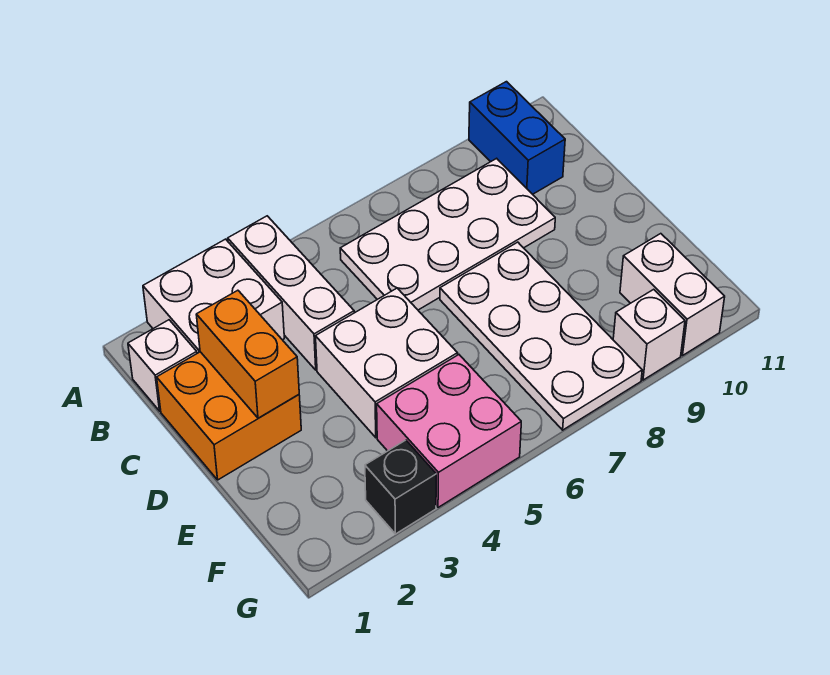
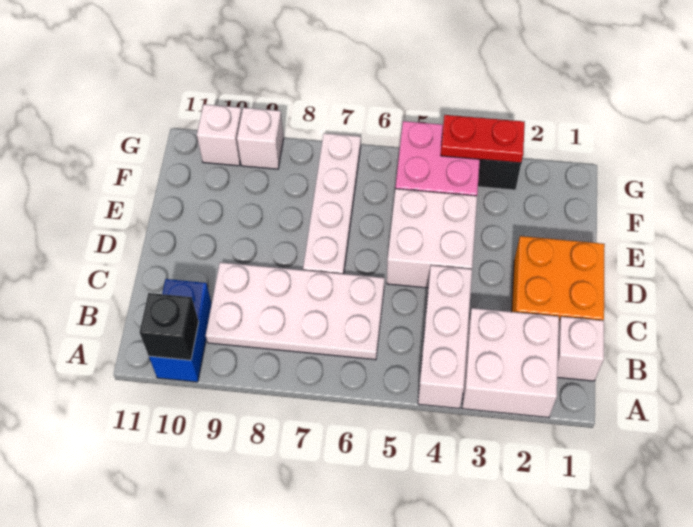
none -> black brick A10 level 2
orange brick C2:D2 level 2 -> none
white plate D7:G8 level 1 -> white plate D7:G7 level 1
white brick F10:G10 level 1 -> white brick G10 level 1
none -> red plate G3:G4 level 2

